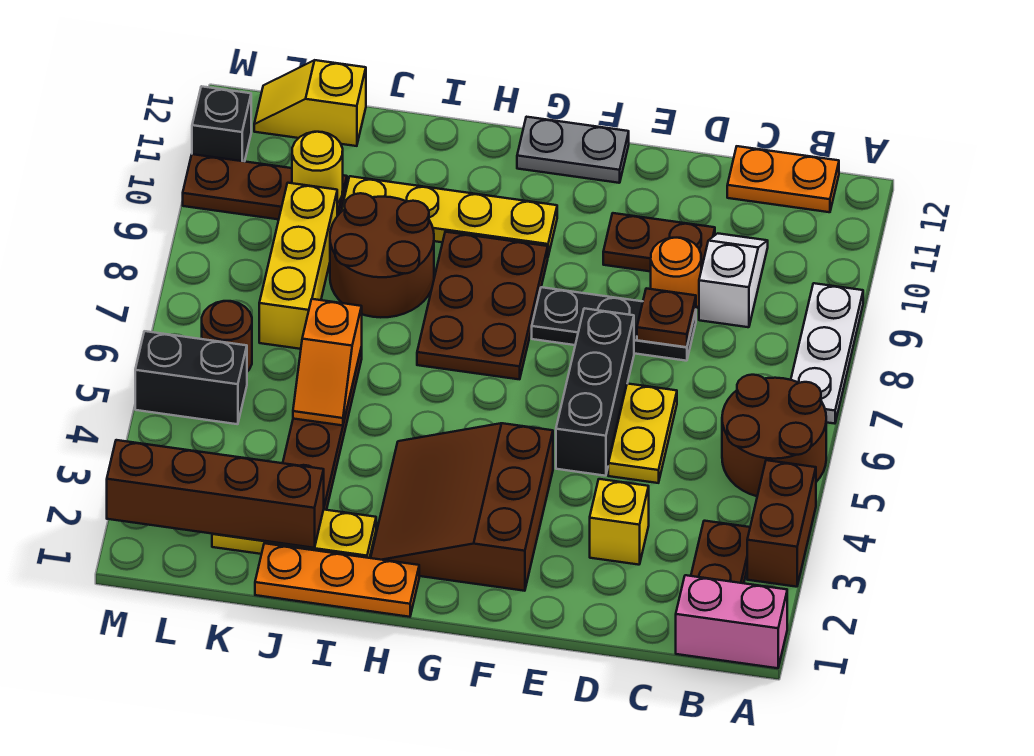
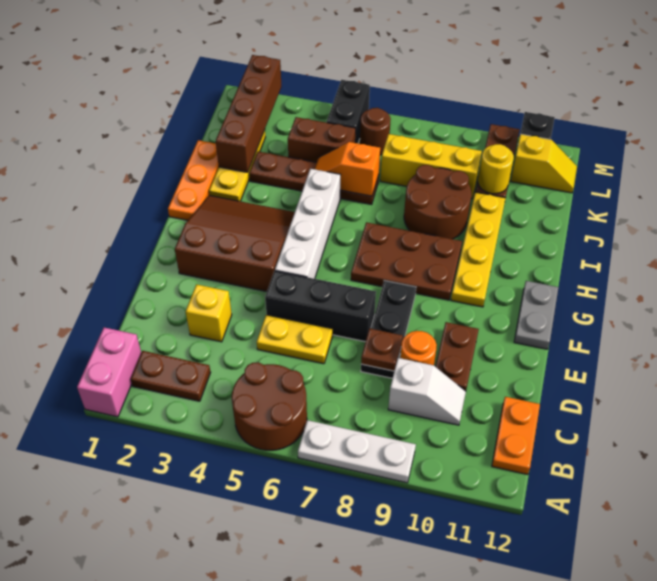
brown brick A3:A4 level 1 -> brown brick K4:K5 level 1
none -> white brick F5:I5 level 1
yellow slope K12:L12 level 1 top K -> yellow slope L11:L12 level 1 top 11

